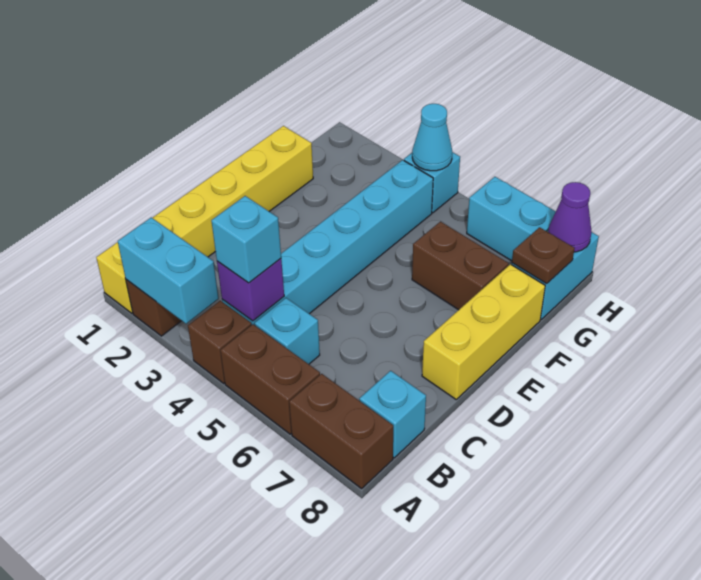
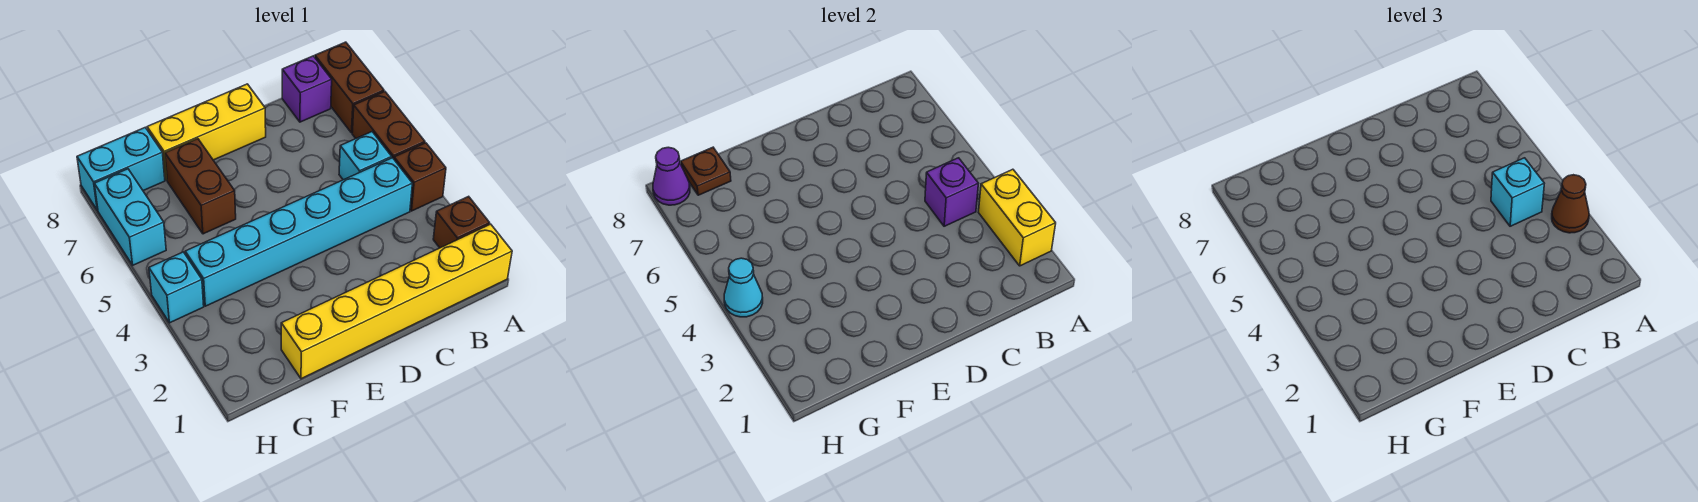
cyan brick A2:A3 level 2 -> yellow brick A2:A3 level 2
none -> brown cone A3 level 3
cyan brick B8 level 1 -> purple brick B8 level 1

